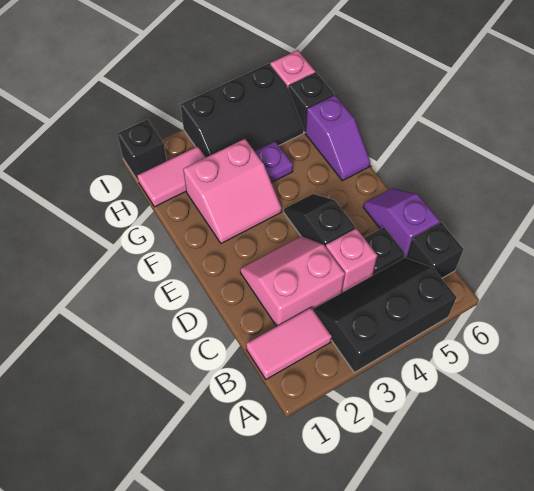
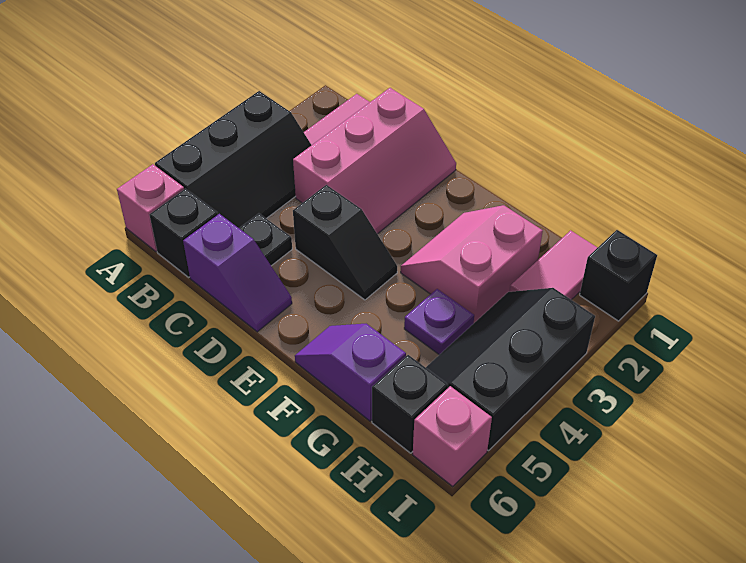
pink slope C2:D3 level 1 top C -> pink slope C1:D3 level 1 top C
pink brick C4 level 1 -> pink brick A6 level 1

